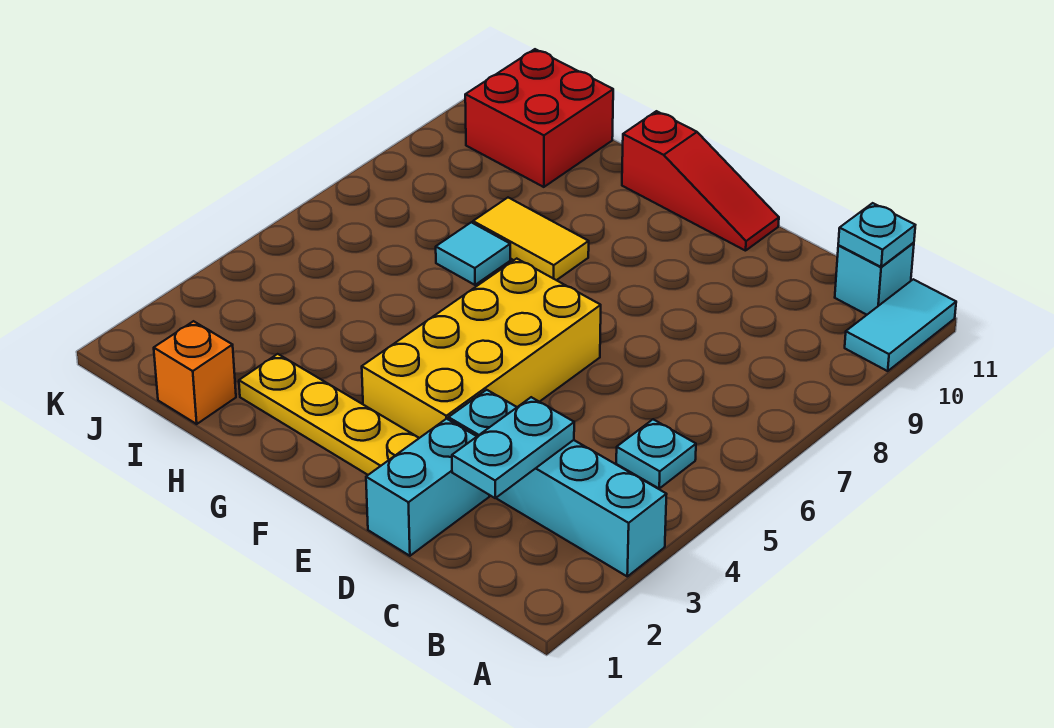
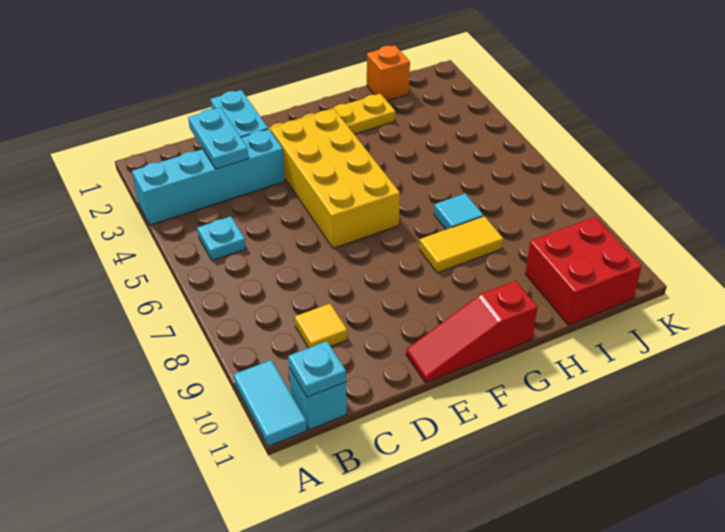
none -> yellow tile C9 level 1

